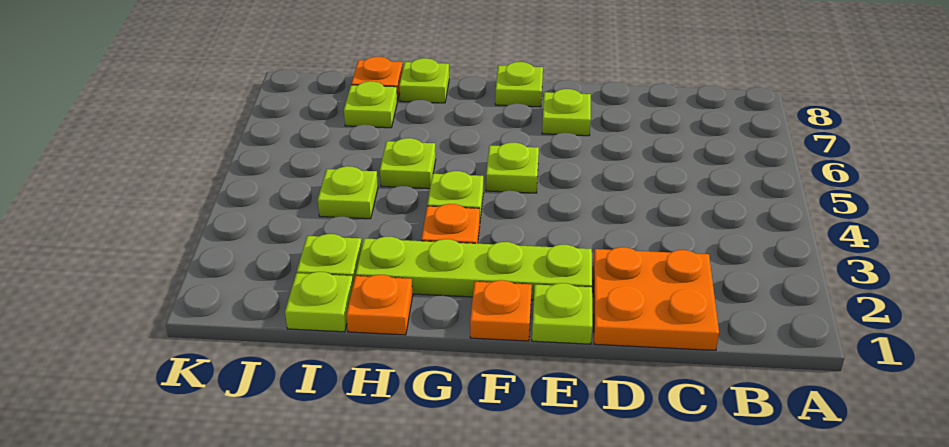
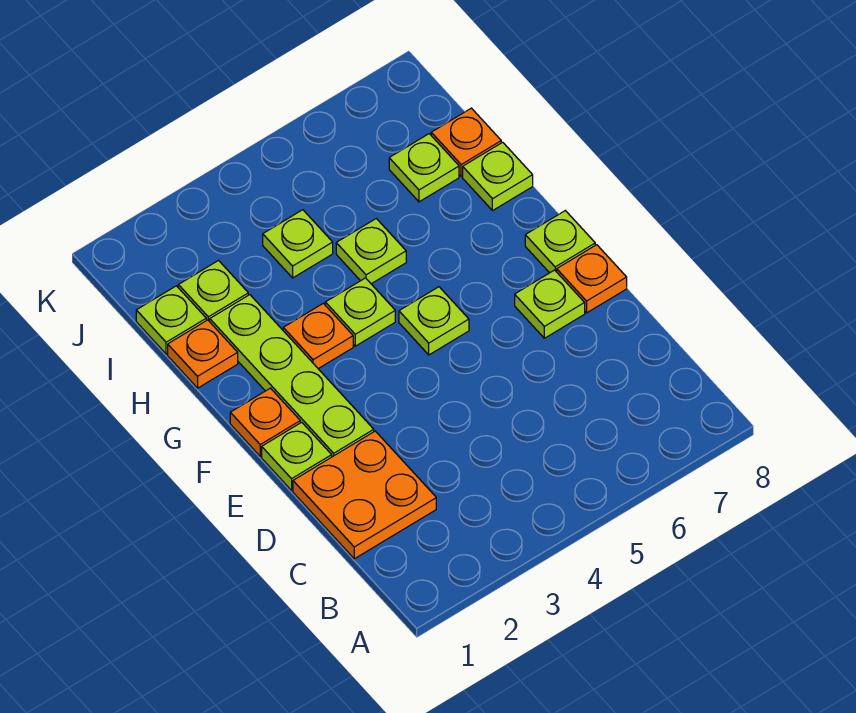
none -> orange plate E8 level 1

